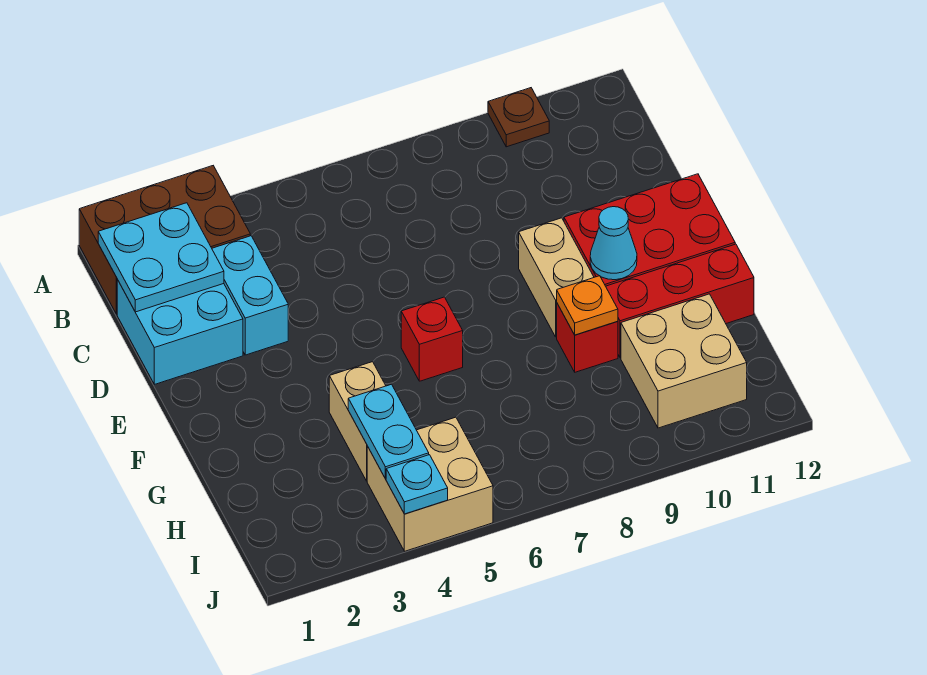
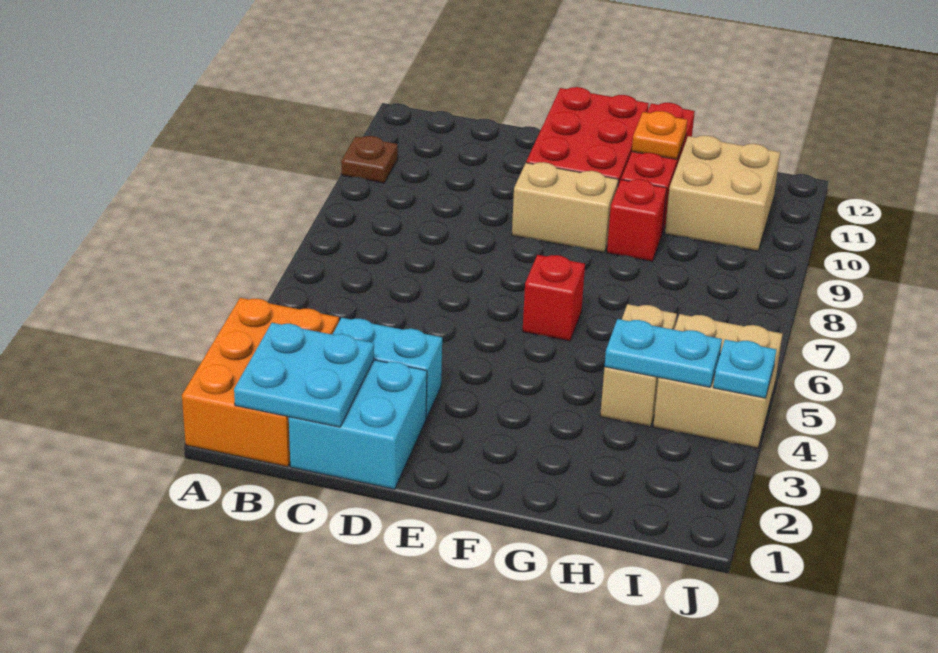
brown brick A1:B3 level 1 -> orange brick A1:B3 level 1
cyan cone F10 level 2 -> none
tan brick G4:H4 level 1 -> tan brick H4:H5 level 1
orange plate G9 level 2 -> orange plate G11 level 2

